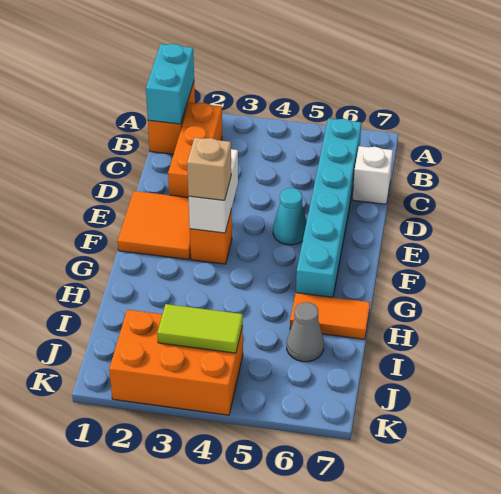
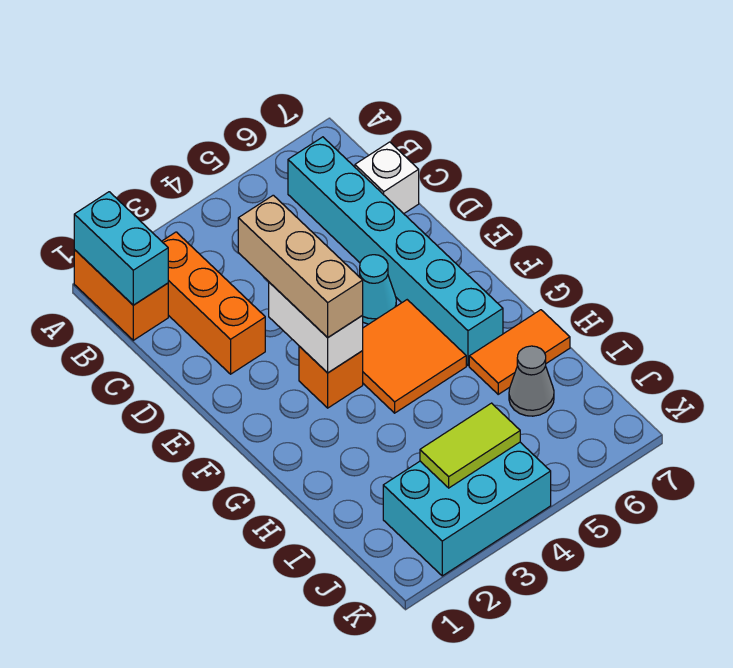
orange tile E1:F2 level 1 -> orange tile F4:G5 level 1
tan brick F3 level 3 -> tan brick D3:F3 level 3
orange brick J2:K4 level 1 -> cyan brick J2:K4 level 1

